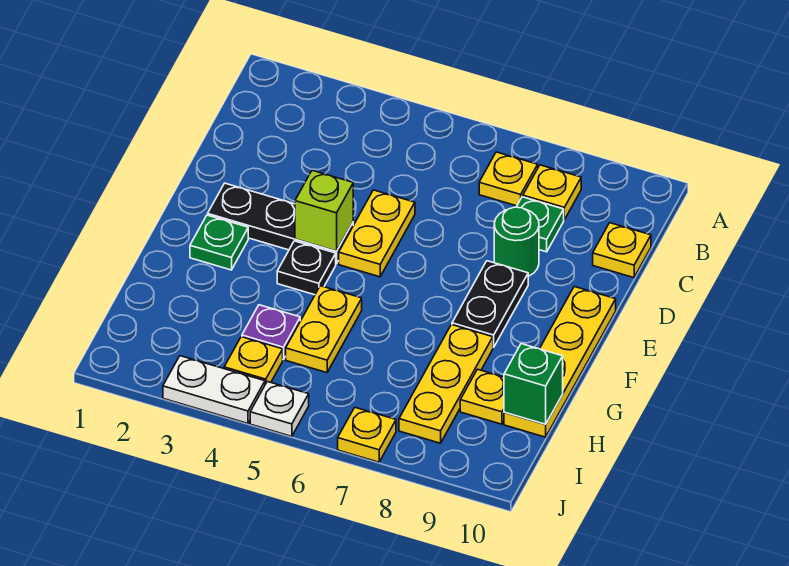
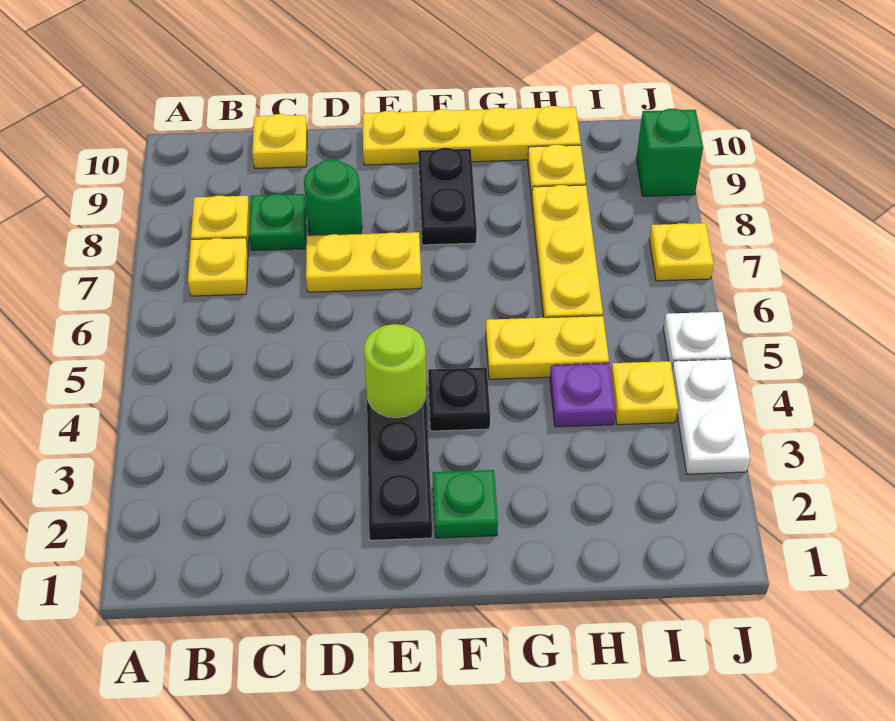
yellow plate D5:E5 level 1 -> yellow plate D7:E7 level 1
lime brick E4 level 2 -> lime round brick E4 level 2
black plate E8:F8 level 1 -> black plate F8:F9 level 1
yellow plate G8:I8 level 1 -> yellow plate H6:H8 level 1
green brick H10 level 2 -> green brick J9 level 1

